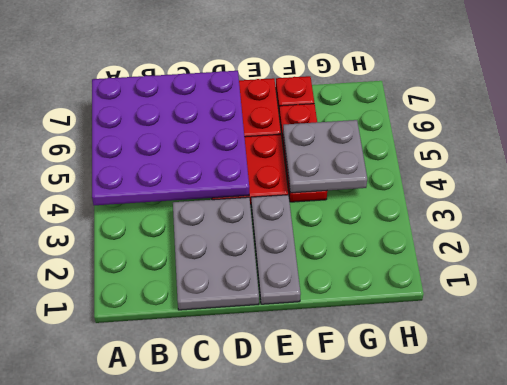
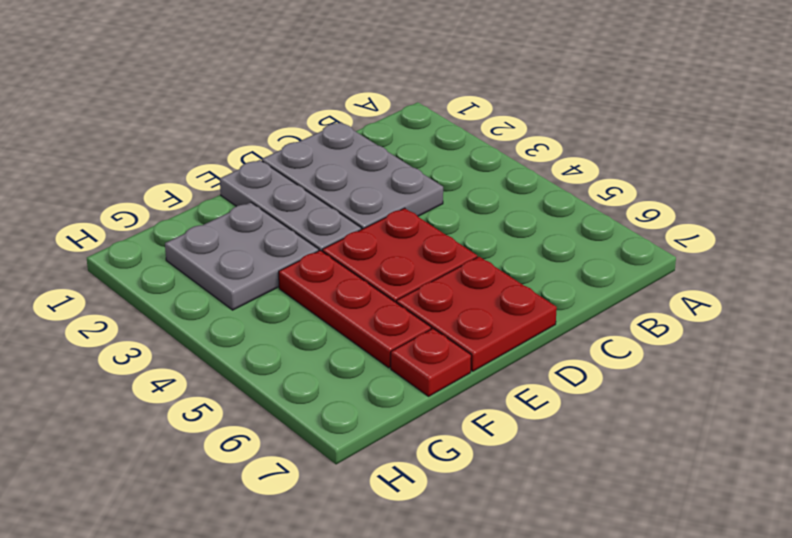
purple plate A4:D7 level 2 -> none
grey plate F4:G5 level 2 -> grey plate F2:G3 level 1

